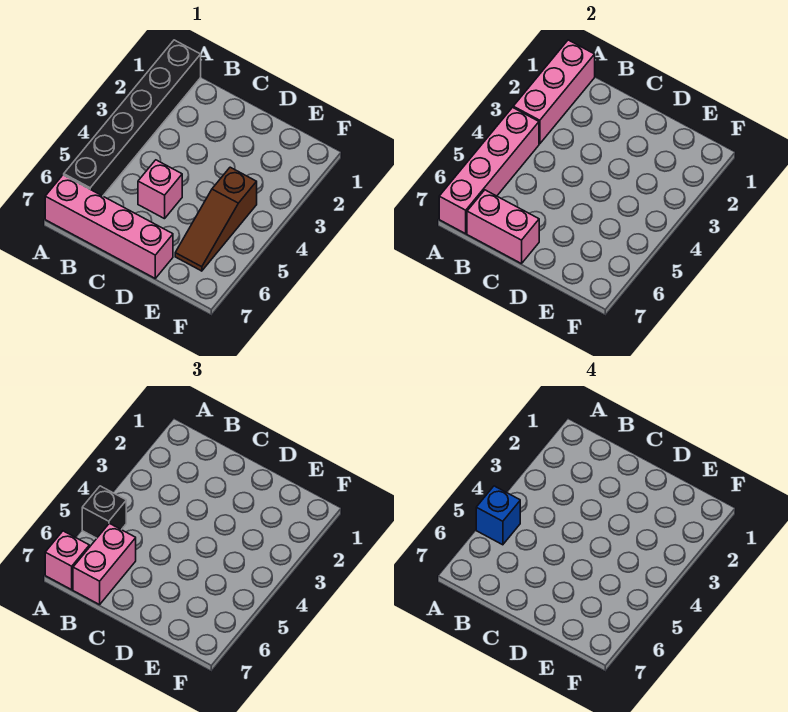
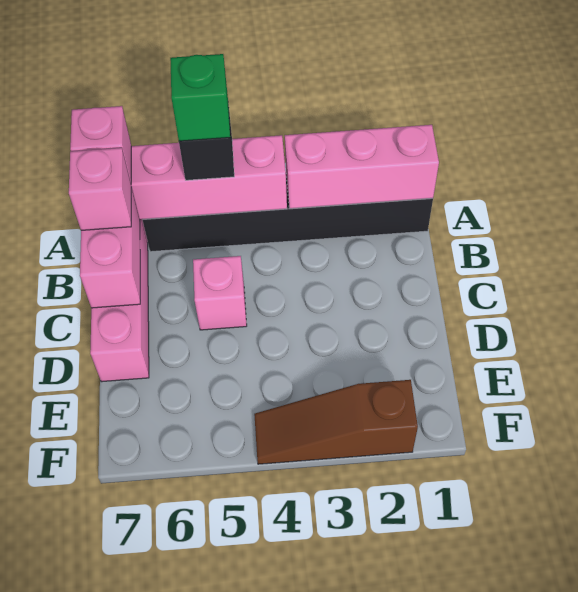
blue brick A5 level 4 -> green brick A5 level 4
pink brick B6:B7 level 3 -> pink brick B7 level 3
brown slope E4:E6 level 1 top 4 -> brown slope F2:F4 level 1 top 2

